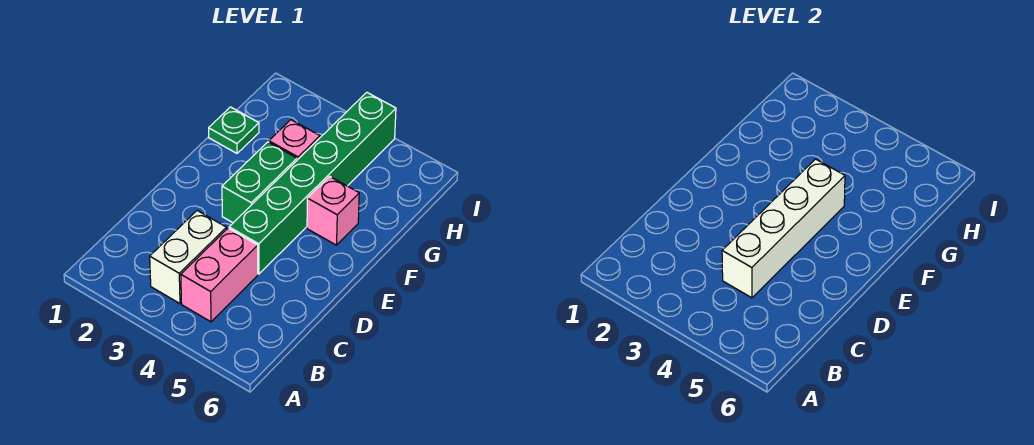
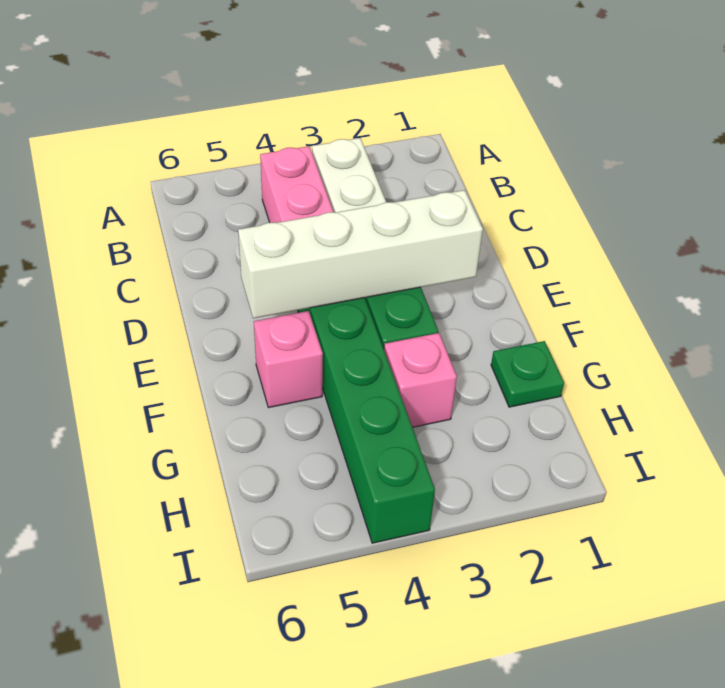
white brick C4:F4 level 2 -> white brick E2:E5 level 2

